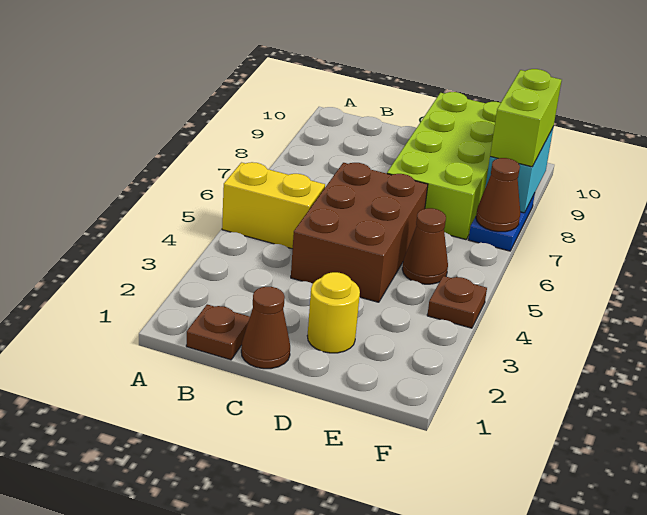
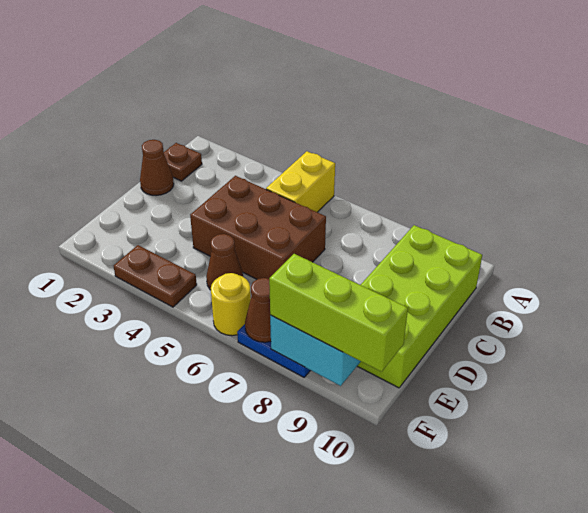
yellow round brick D2 level 1 -> yellow round brick F6 level 1
lime brick D7:E10 level 1 -> lime brick B9:E10 level 1
brown plate F4 level 1 -> brown plate F3:F4 level 1
lime brick F8:F9 level 3 -> lime brick F8:F10 level 3

